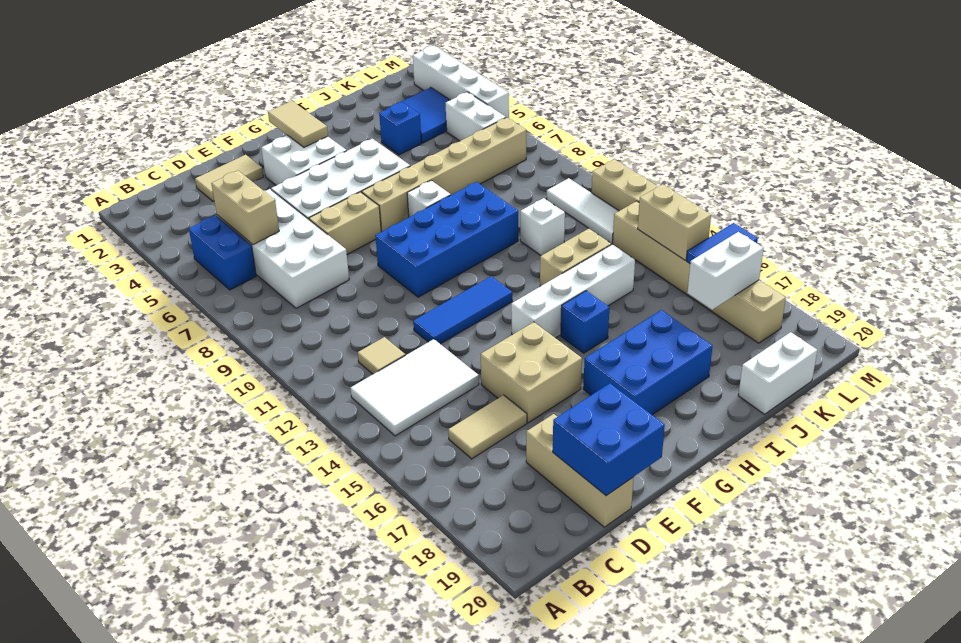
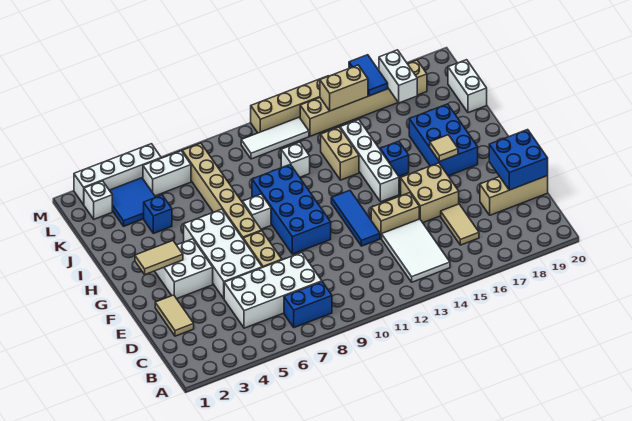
blue brick B5:B6 level 1 -> blue brick B7:B8 level 1
tan brick C5:C6 level 2 -> tan brick E13:E14 level 1
tan tile C12 level 1 -> tan tile G17 level 2
none -> white brick L2 level 1

